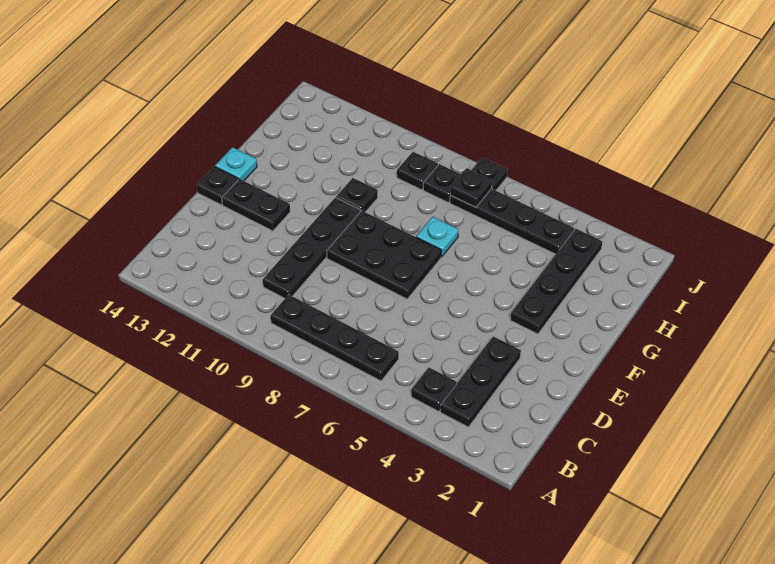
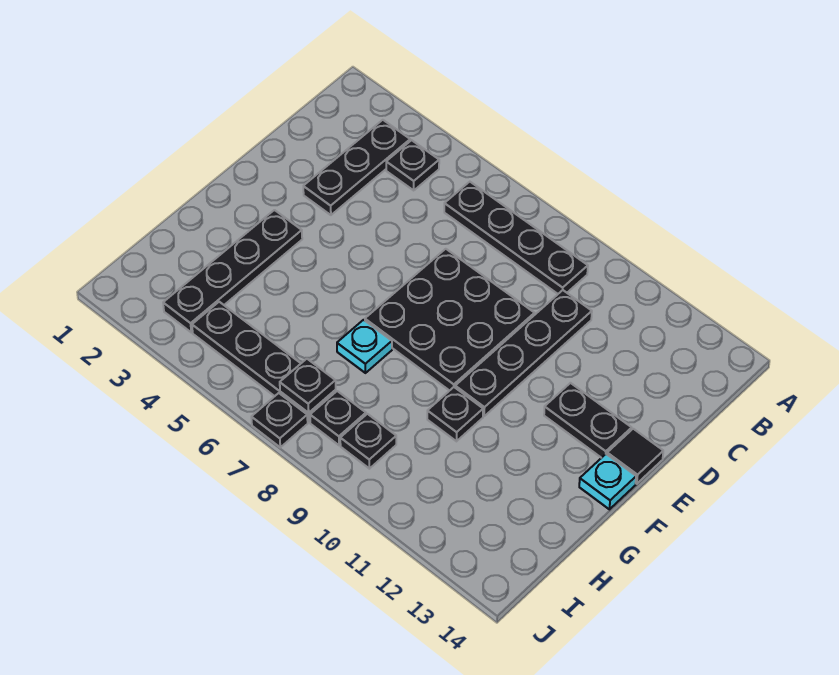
black plate E7:F9 level 1 -> black plate D7:F9 level 1
black plate E14 level 1 -> black tile E14 level 1

